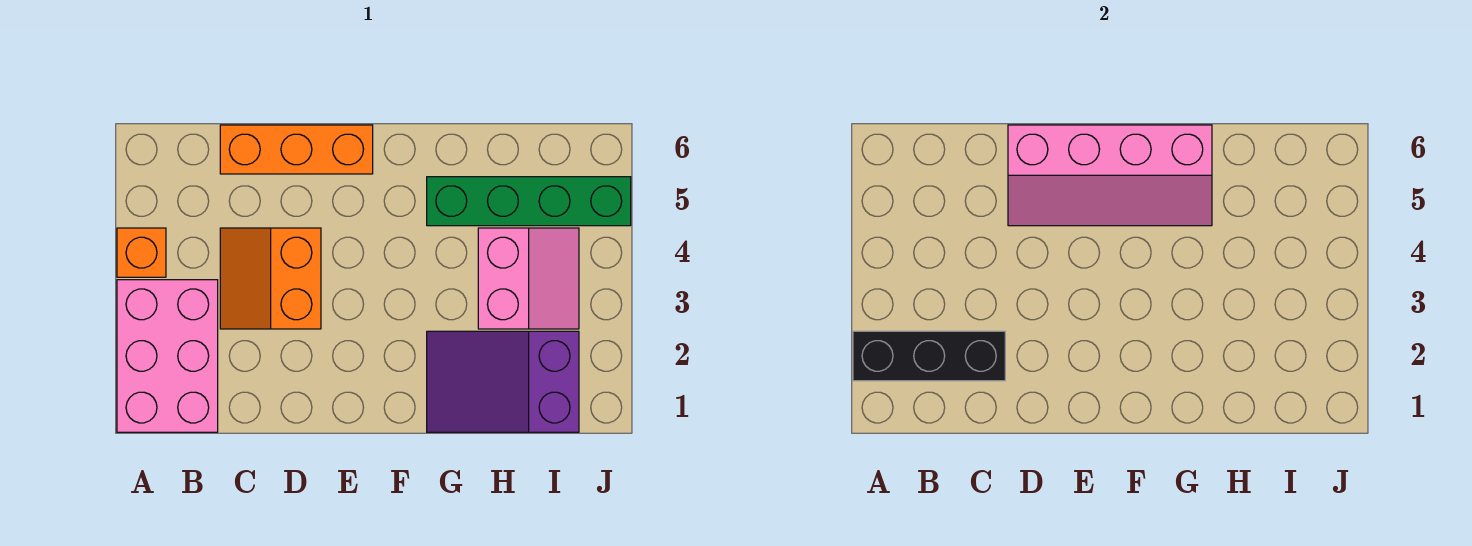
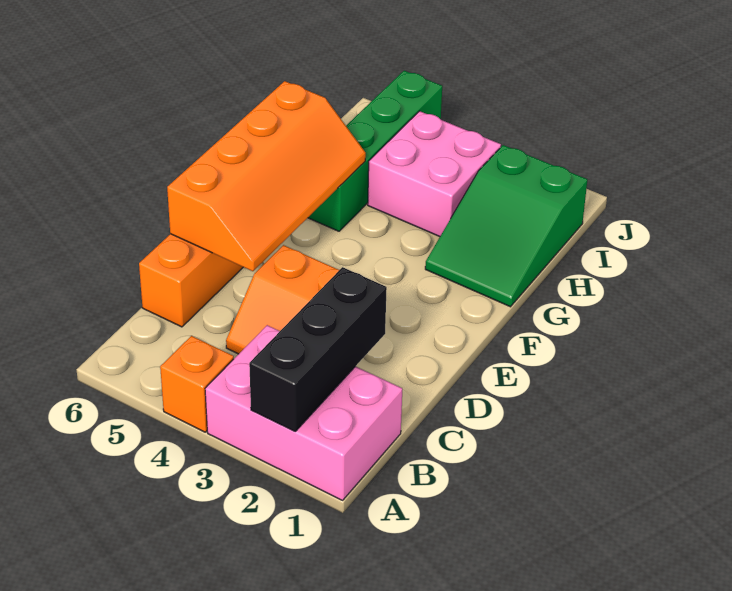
pink slope D5:G6 level 2 top 6 -> orange slope D5:G6 level 2 top 6
purple slope G1:I2 level 1 top I -> green slope G1:I2 level 1 top I
pink slope H3:I4 level 1 top H -> pink brick H3:I4 level 1

